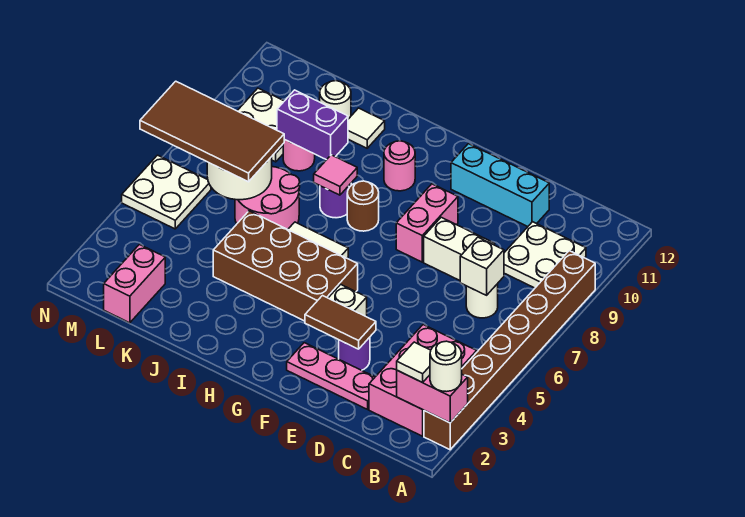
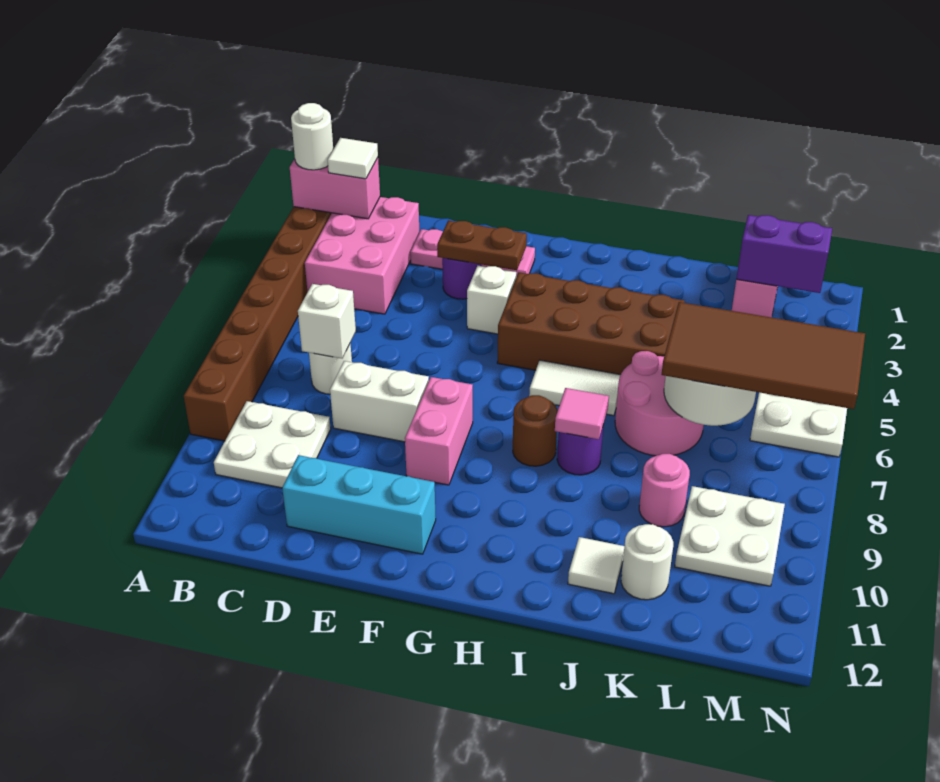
brown tile E3:F3 level 2 -> brown plate E3:F3 level 2
pink round brick H10 level 1 -> none
purple brick J9:K9 level 2 -> purple brick L2:M2 level 2

